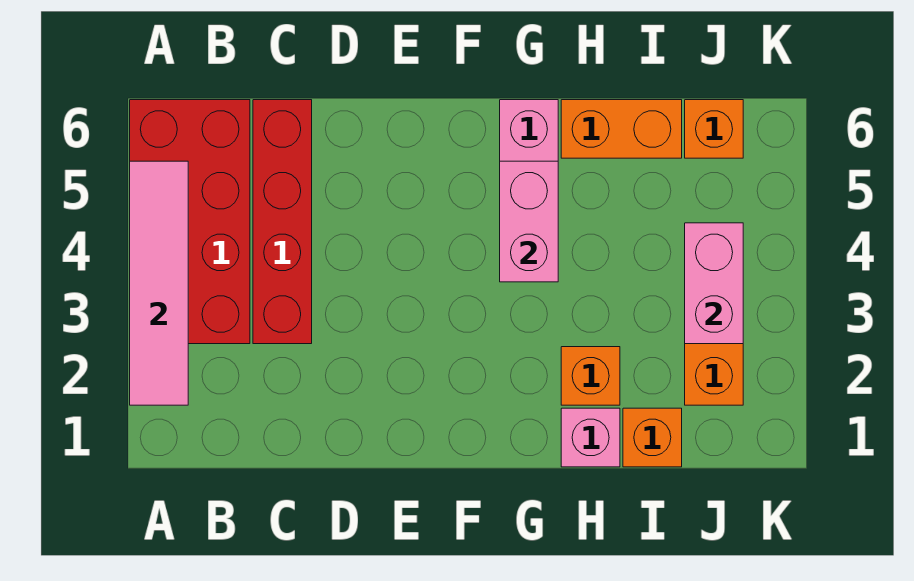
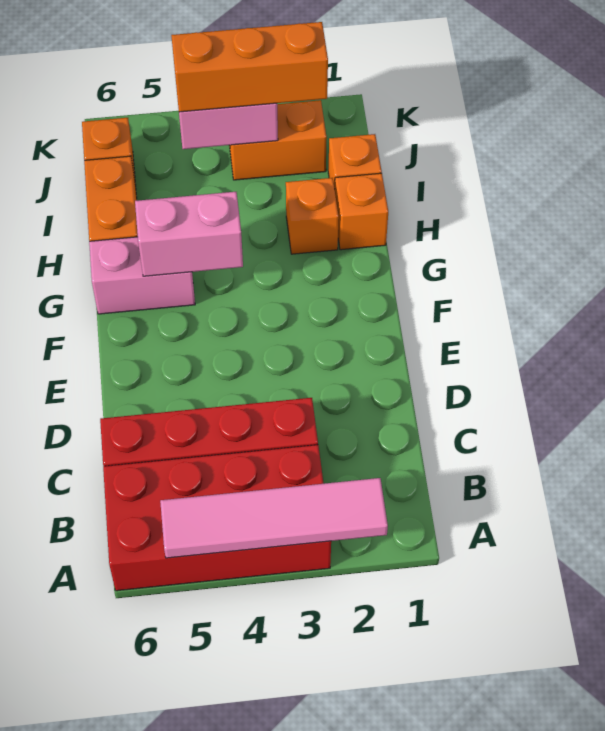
pink brick H1 level 1 -> orange brick H1 level 1
none -> orange brick J2:J4 level 3

